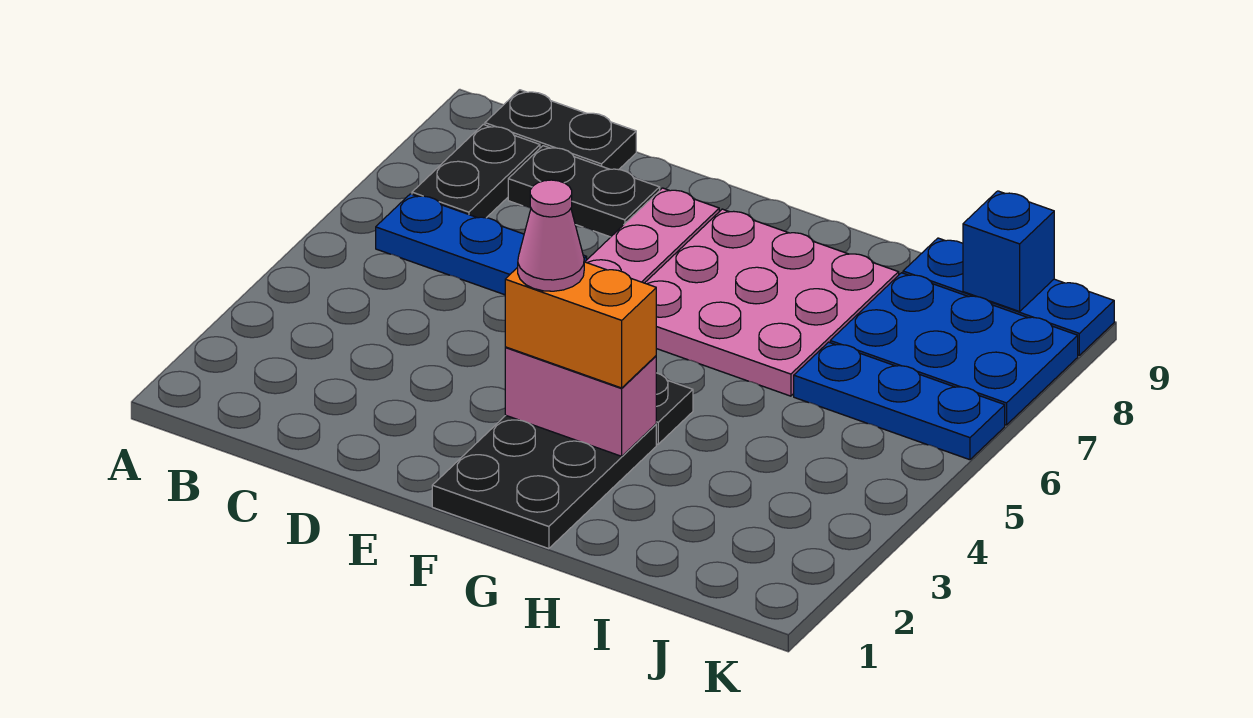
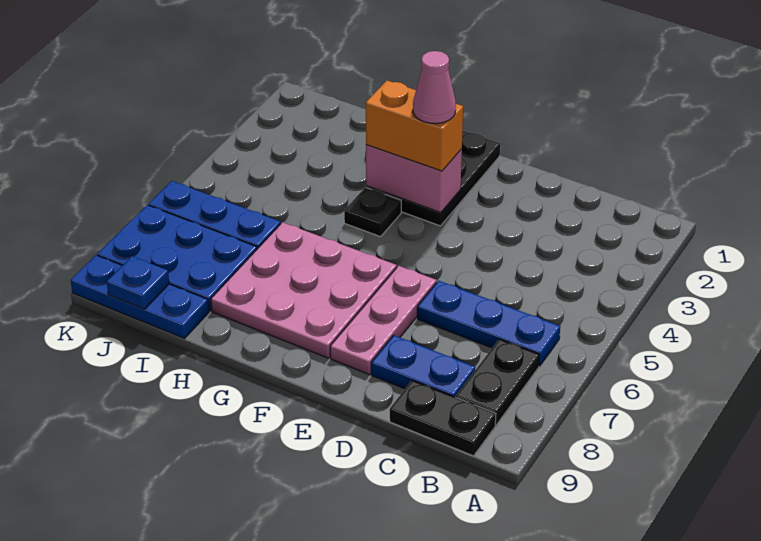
black plate C8:D8 level 1 -> blue plate C8:D8 level 1
blue brick J9 level 2 -> blue plate J9 level 2

